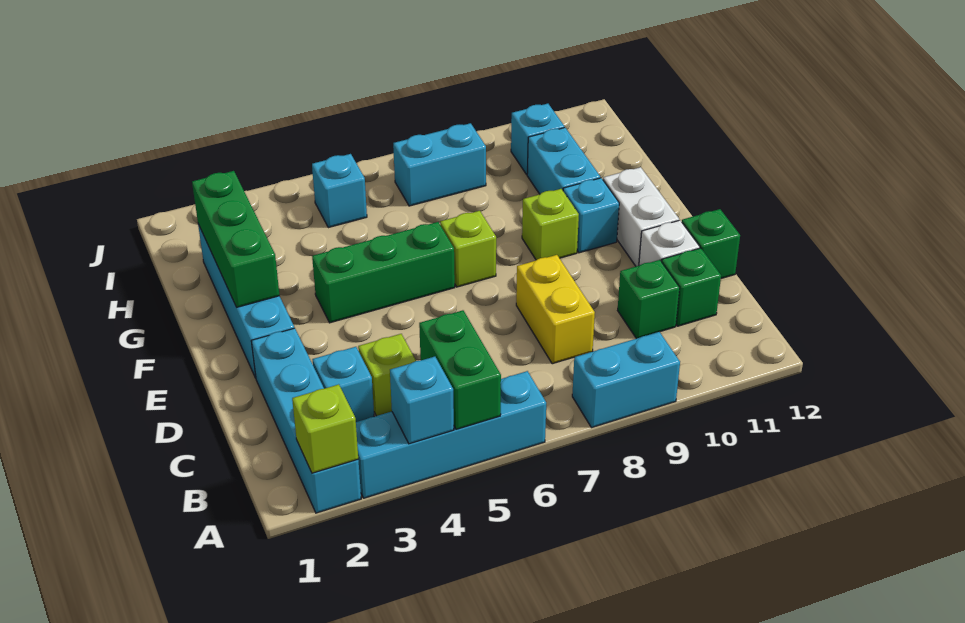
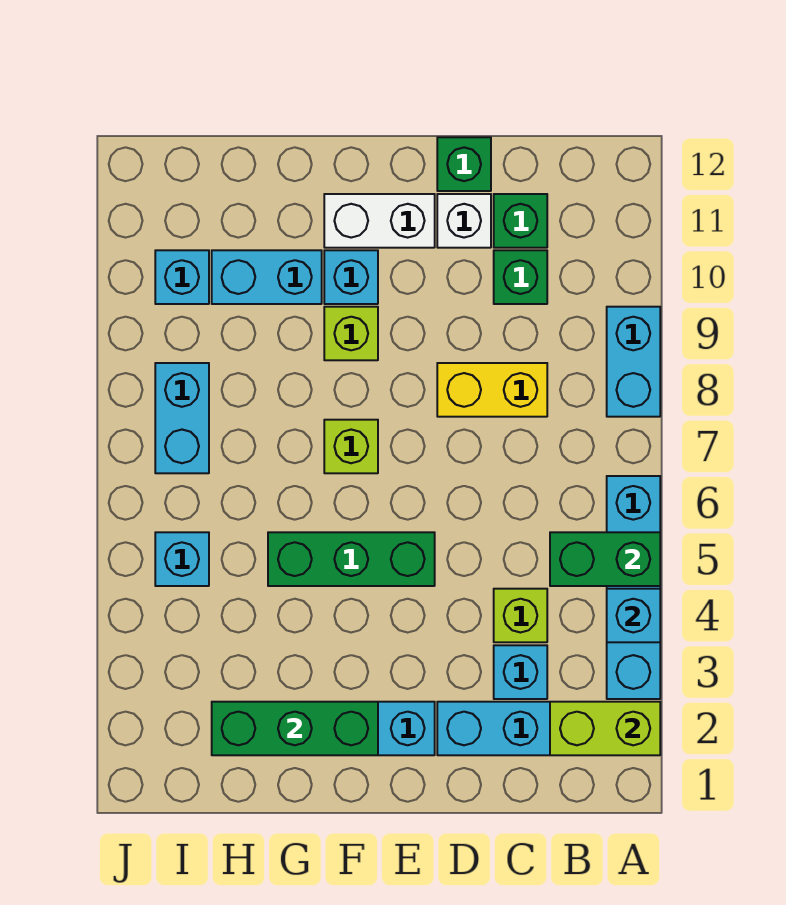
lime brick A2 level 2 -> lime brick A2:B2 level 2
green brick F4:F6 level 1 -> green brick E5:G5 level 1

